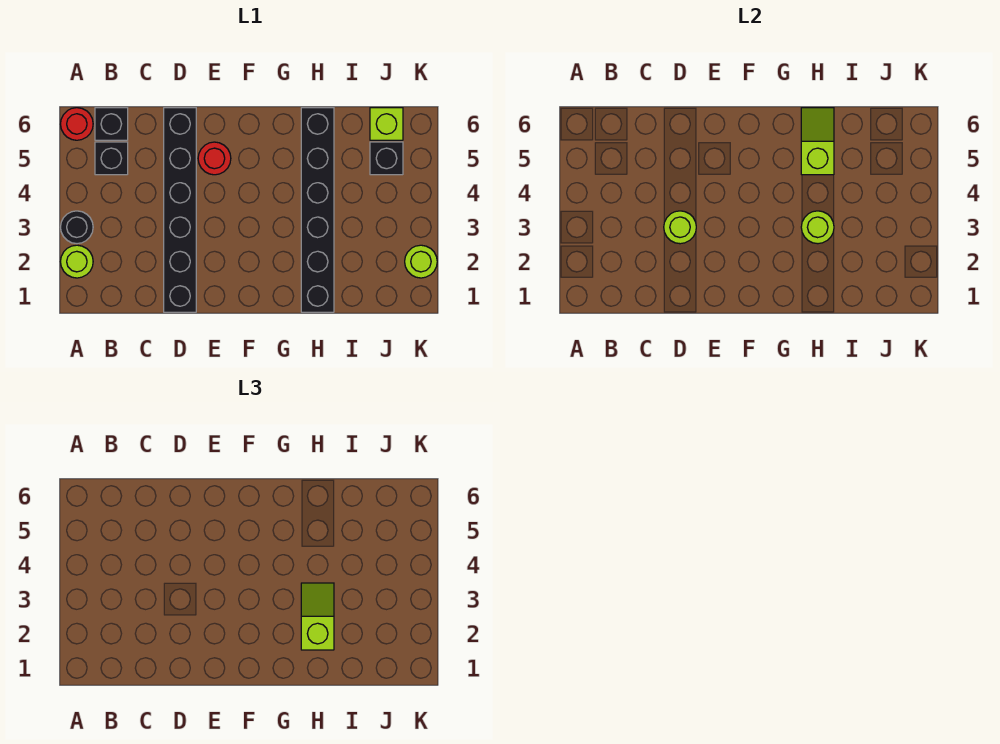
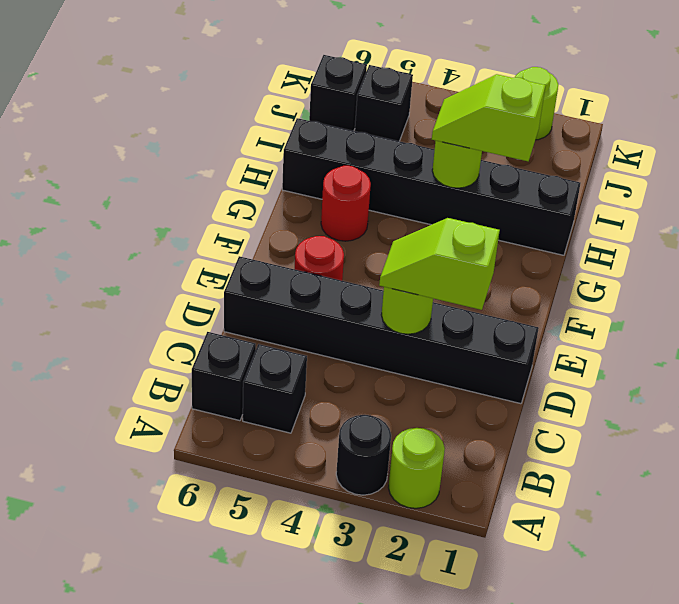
red round brick A6 level 1 -> red round brick G5 level 1
lime slope H5:H6 level 2 top 5 -> lime slope D2:D3 level 3 top 2
lime brick J6 level 1 -> black brick J6 level 1

